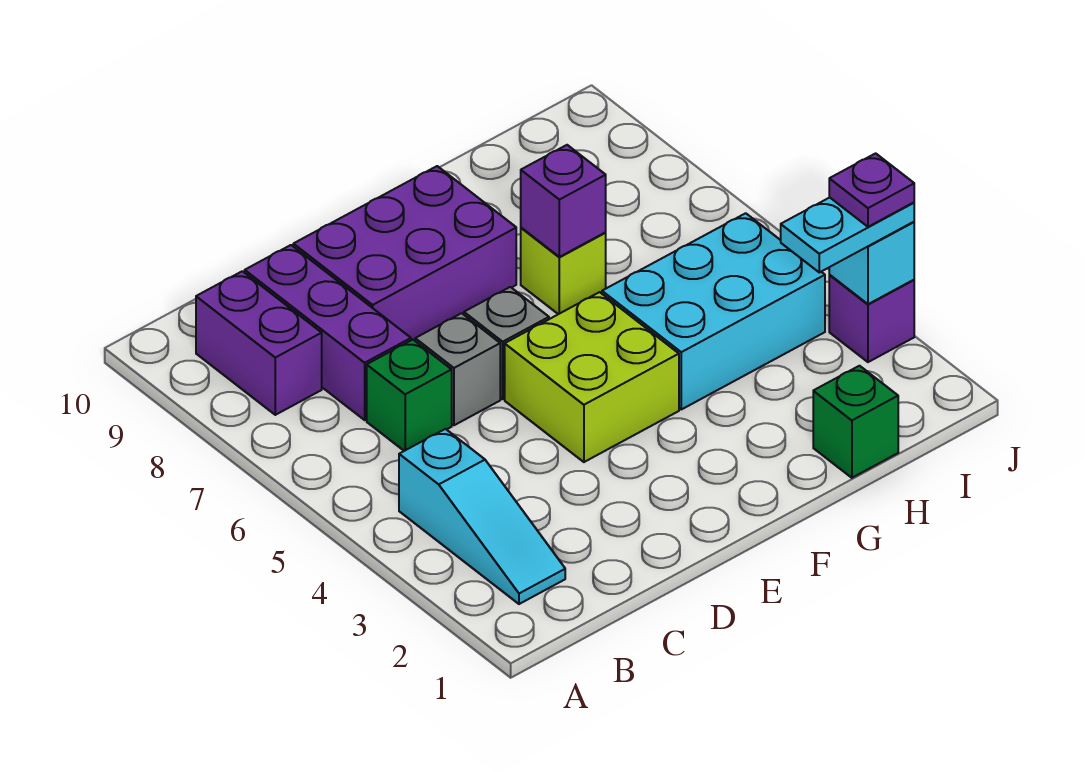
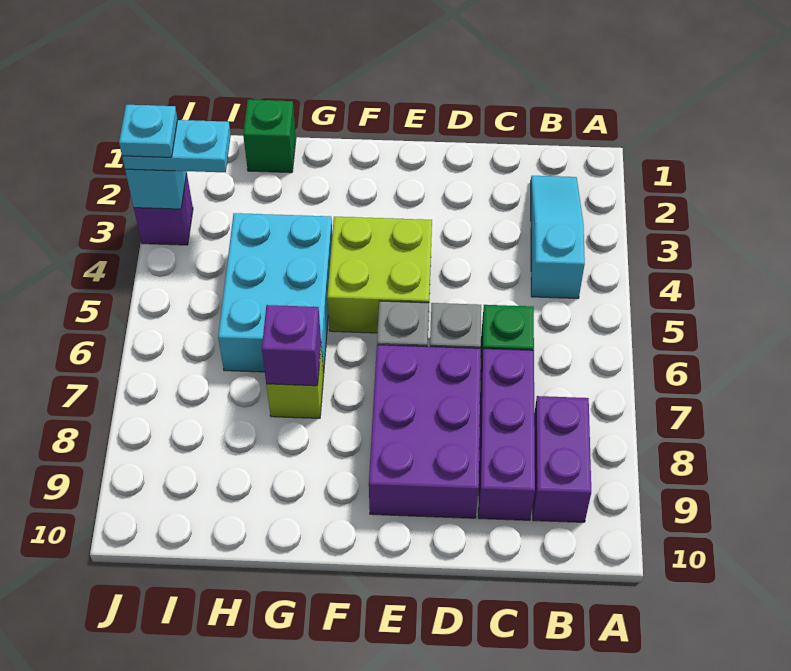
purple brick D8:F9 level 1 -> purple brick D7:E9 level 1
cyan brick G4:I5 level 1 -> cyan brick G4:H6 level 1
purple plate J3 level 4 -> cyan plate J3 level 4

